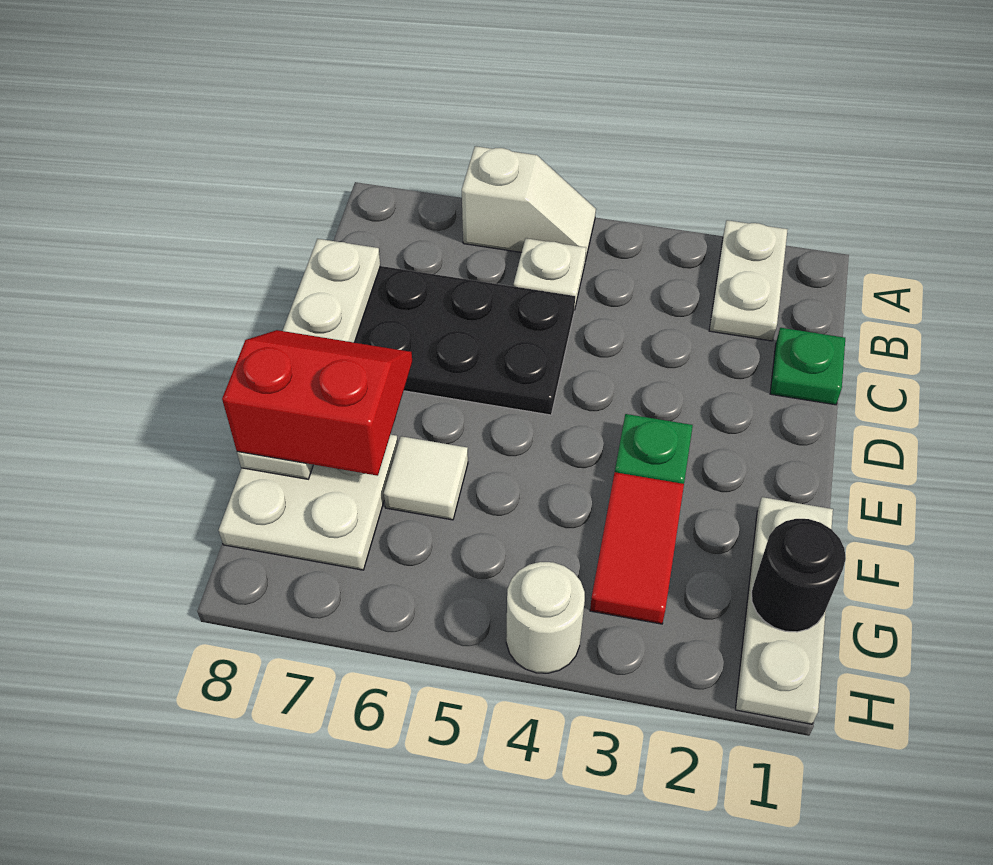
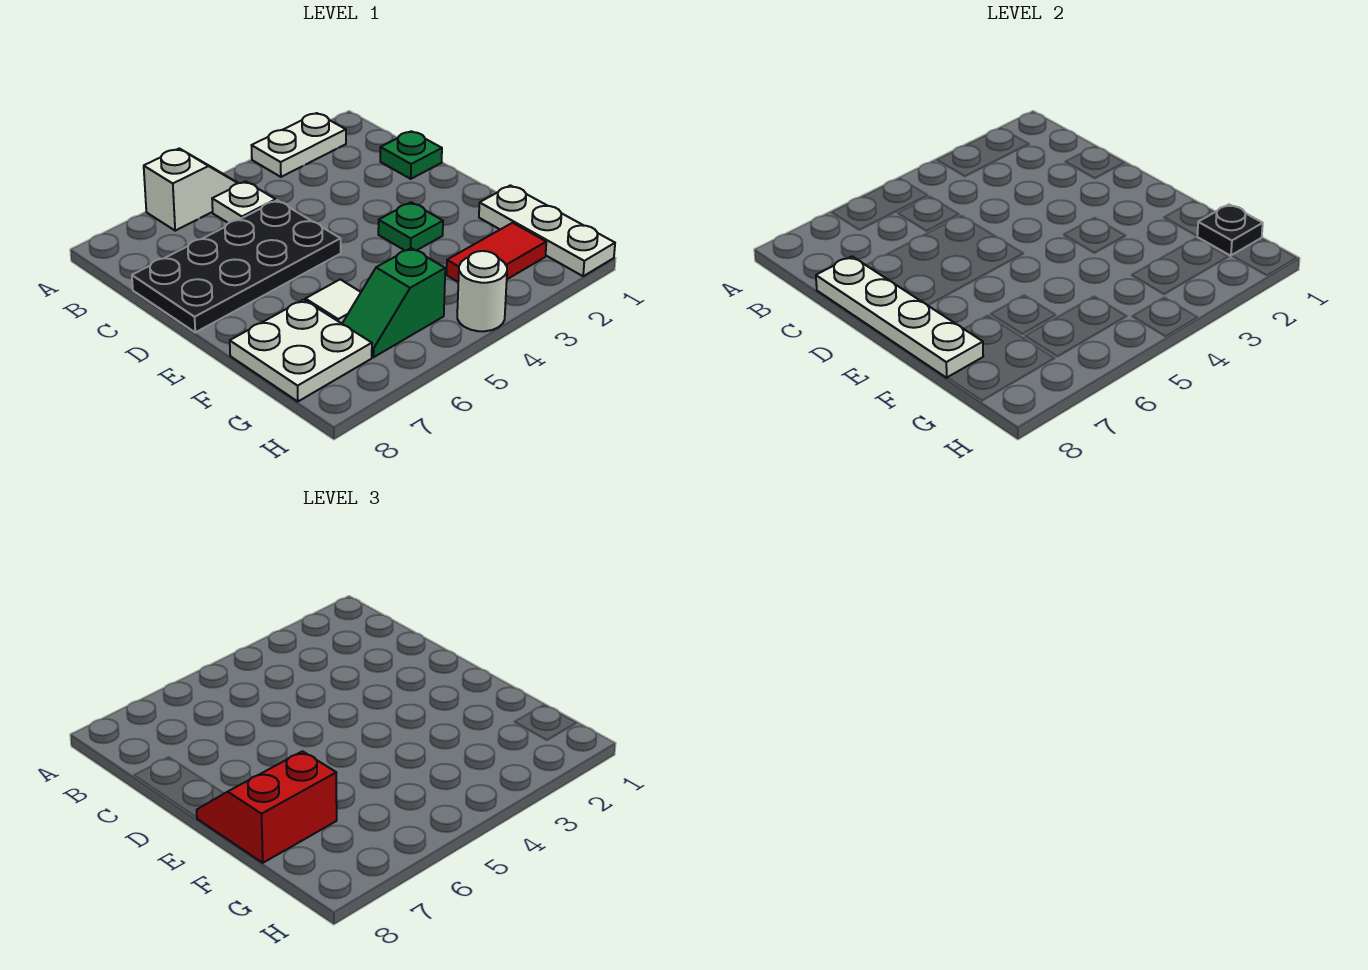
white plate A2:B2 level 1 -> white plate A2:A3 level 1
red tile F3:G3 level 1 -> red tile G2:G3 level 1
black round brick G1 level 2 -> black plate G1 level 2
none -> green slope G5:G6 level 1 top 5

